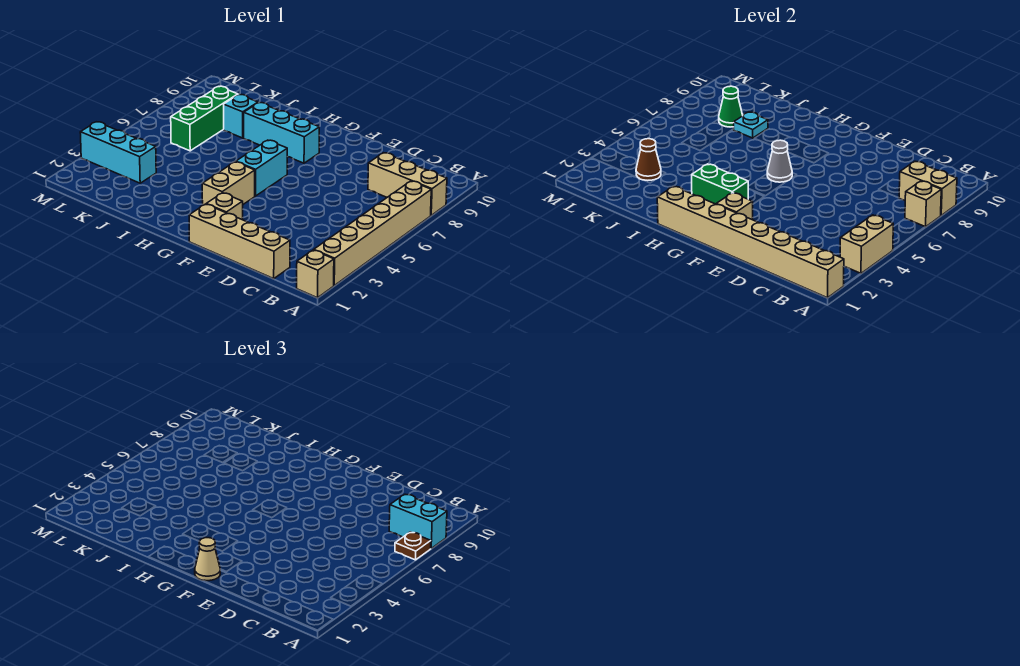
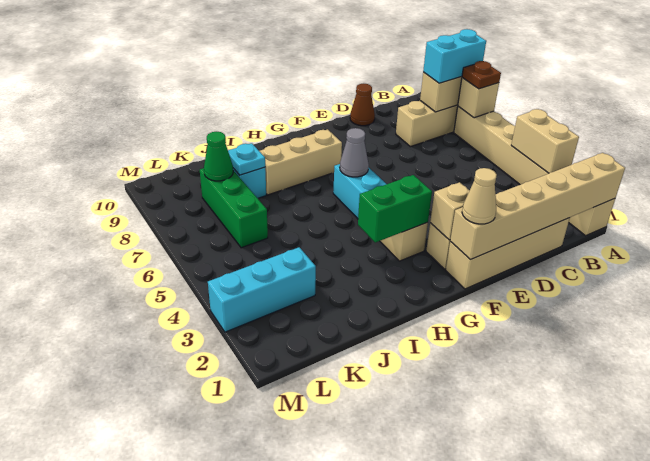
tan brick A1:H1 level 2 -> tan brick A1:F1 level 2
cyan brick G8:I8 level 1 -> tan brick G8:I8 level 1
brown cone K3 level 2 -> brown cone D10 level 1

